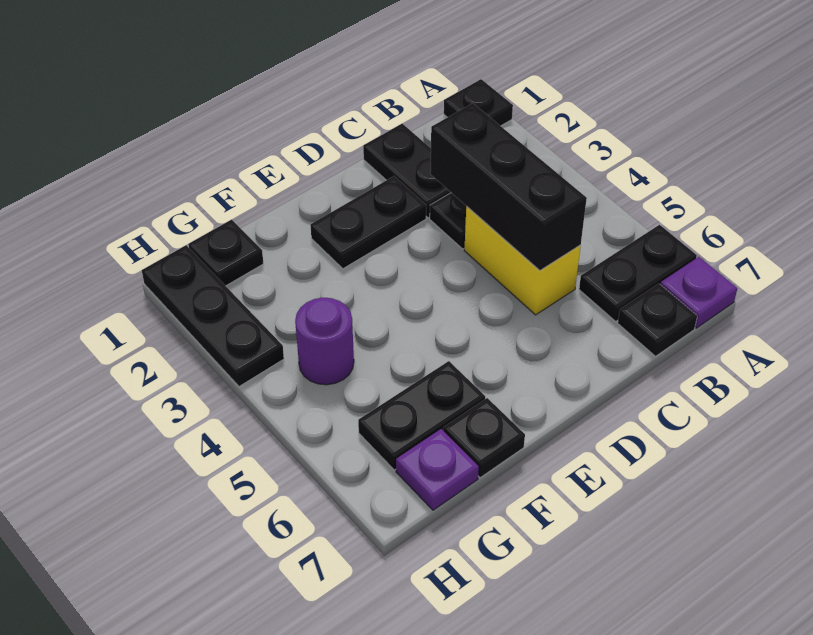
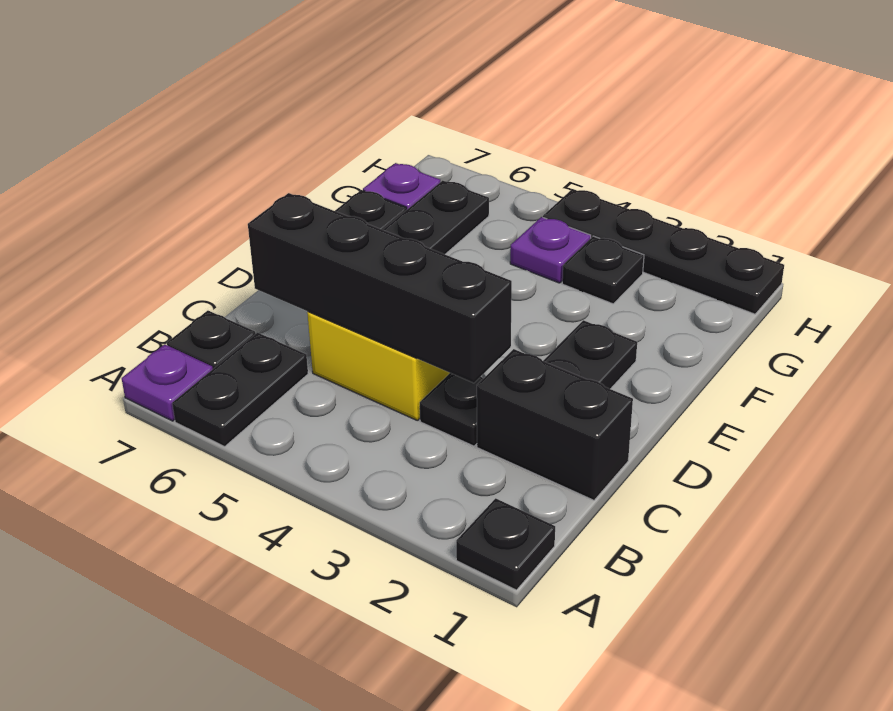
black plate C1:C2 level 1 -> black brick C1:C2 level 1
black brick C3:C5 level 2 -> black brick C3:C6 level 2
black plate G1 level 1 -> black plate G3 level 1
purple round brick G4 level 1 -> purple plate G4 level 1
black plate H1:H3 level 1 -> black plate H1:H4 level 1

